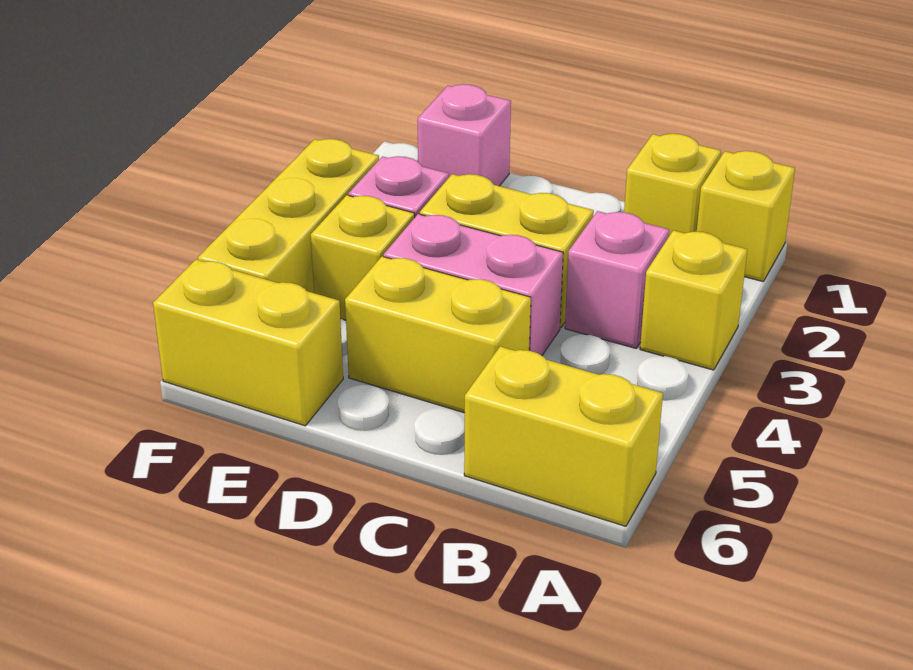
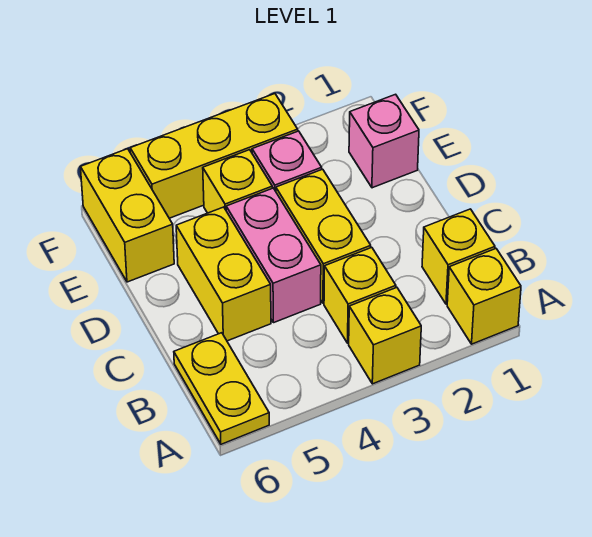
yellow brick A6:B6 level 1 -> yellow plate A6:B6 level 1
pink brick B3 level 1 -> yellow brick B3 level 1

